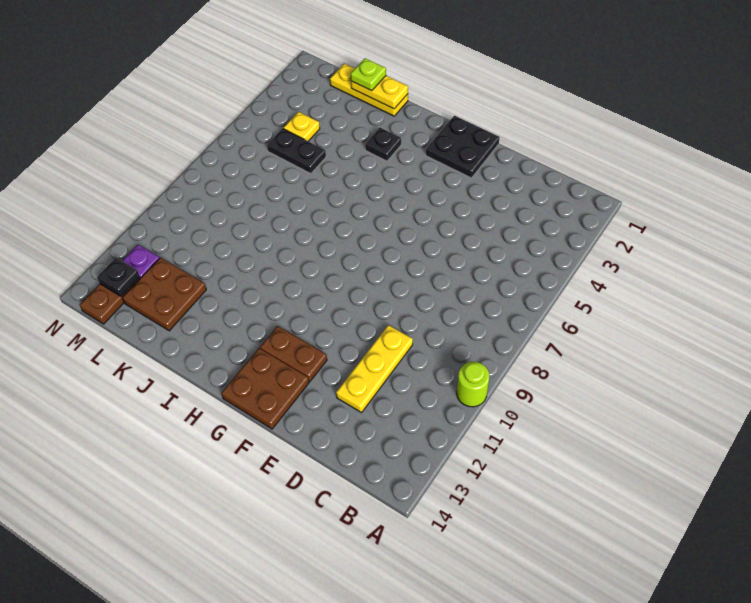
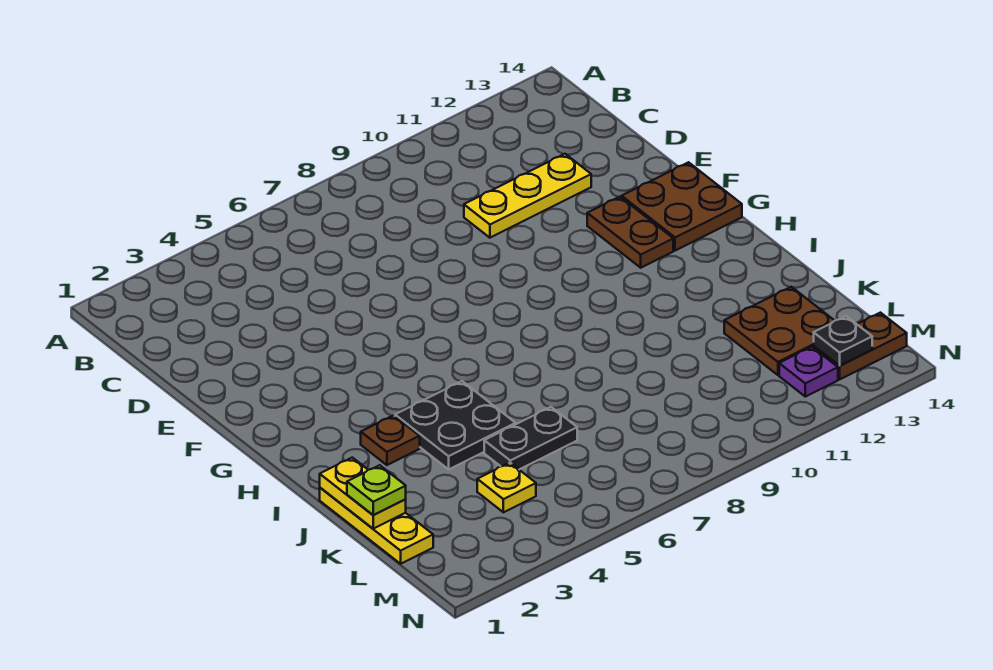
lime round brick A10 level 1 -> none
black plate F1:G2 level 1 -> black plate I4:J5 level 1
black plate I3 level 1 -> brown plate I3 level 1
black plate K5:L5 level 1 -> black plate K5:K6 level 1

